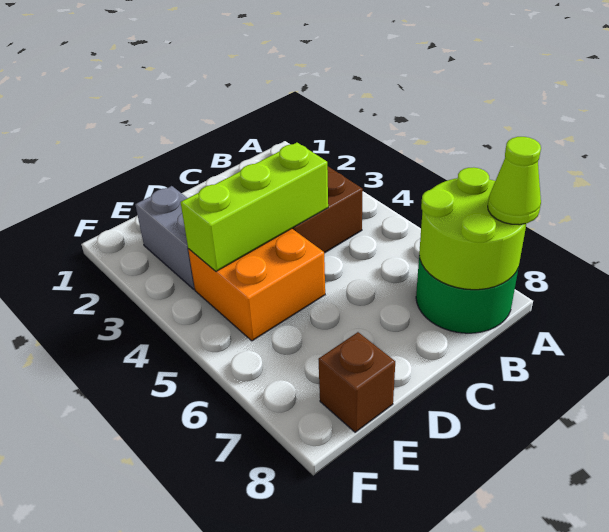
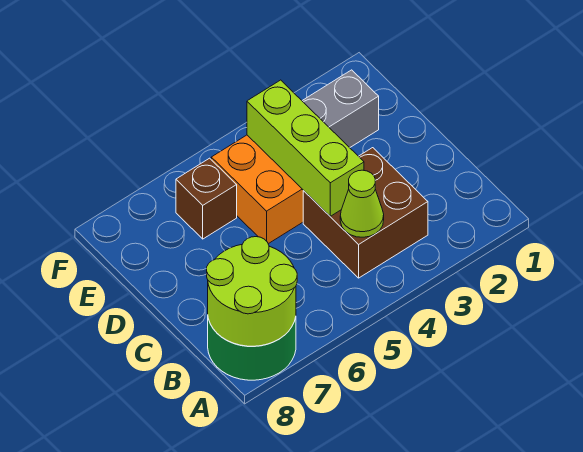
lime cone A8 level 3 -> lime cone B4 level 2
brown brick E8 level 1 -> brown brick E6 level 1

